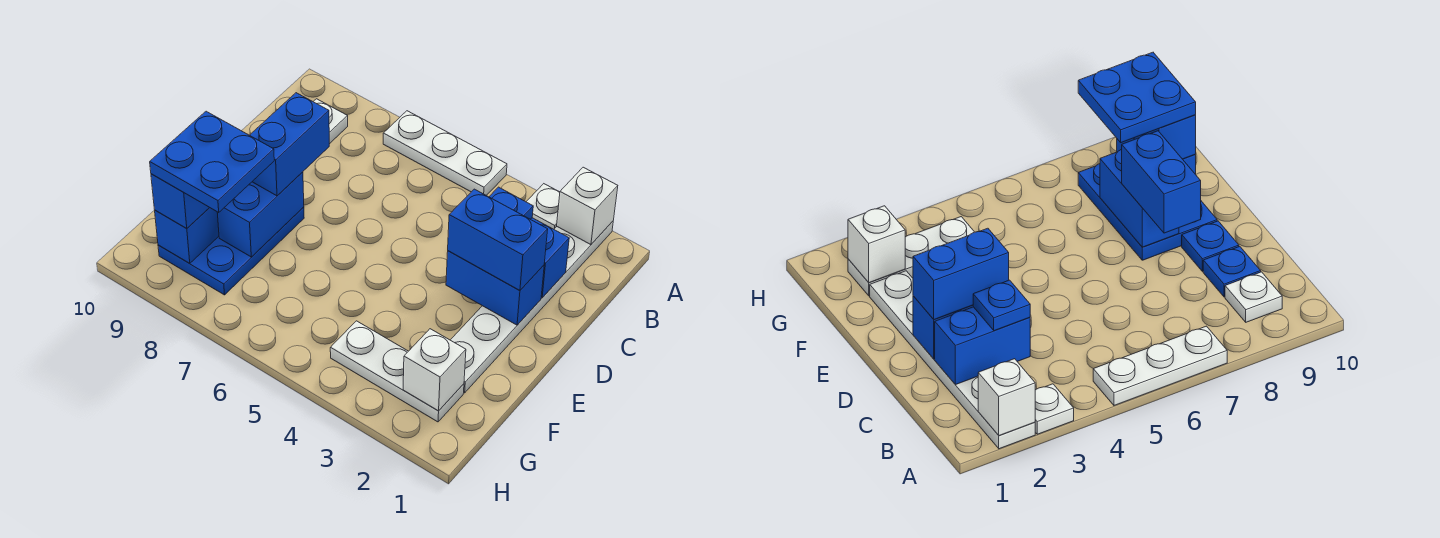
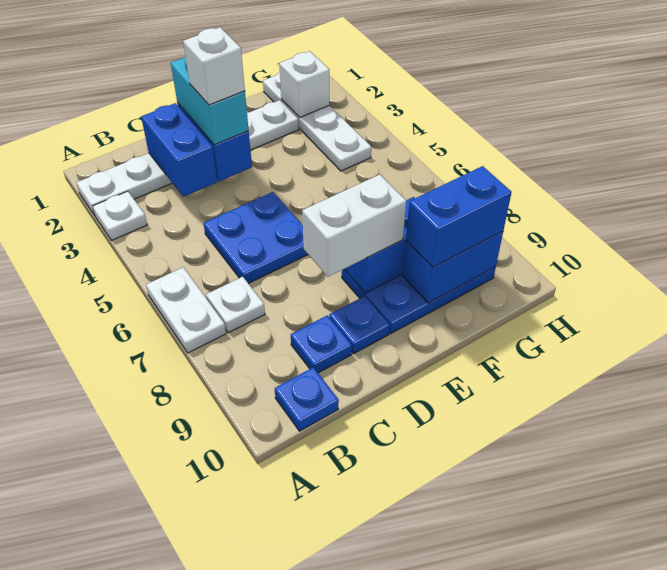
white brick A2 level 2 -> white brick D3 level 4
white plate A5:A7 level 1 -> white plate A6:A7 level 1
white plate B9 level 1 -> white plate B7 level 1
blue plate C3 level 3 -> blue plate B10 level 1
blue brick D2:D3 level 3 -> cyan brick D2:D3 level 3
blue brick D8:E8 level 3 -> white brick D8:E8 level 3
blue plate F8:G9 level 4 -> blue plate C5:D6 level 1
white plate G2:G4 level 1 -> white plate G1:G4 level 1

